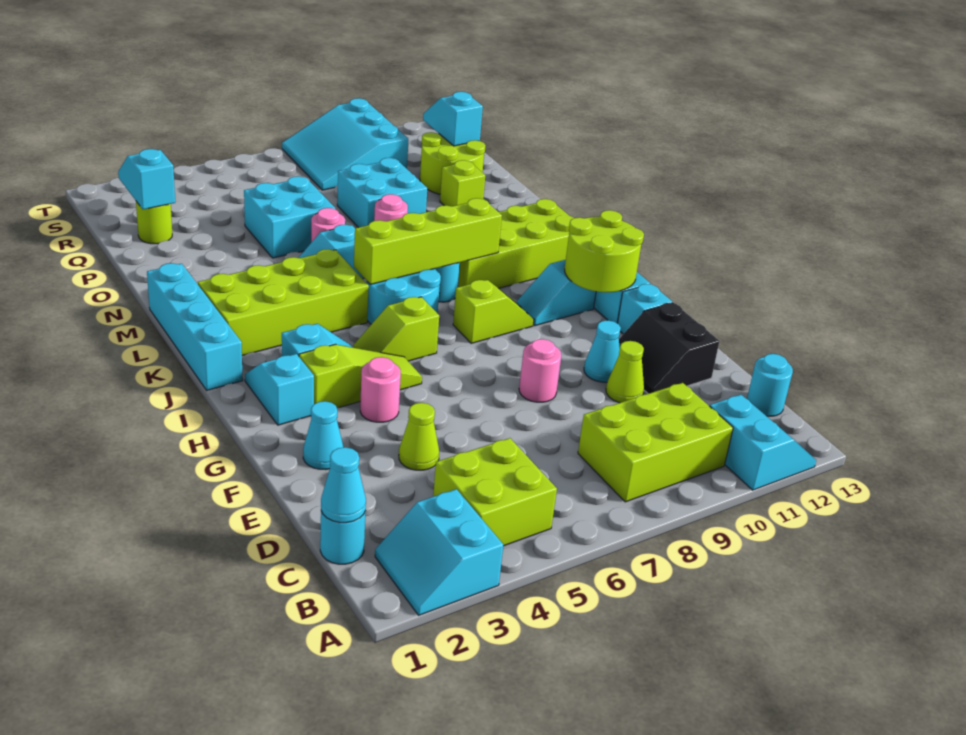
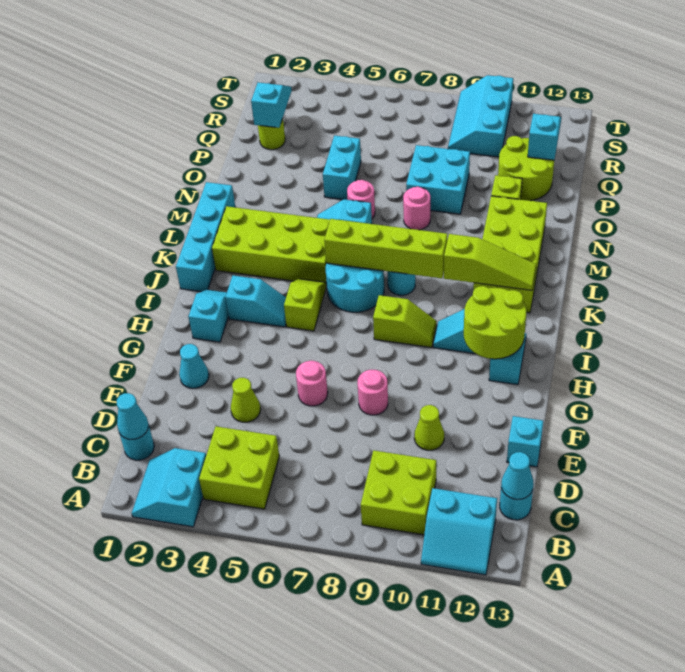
cyan slope A11:B12 level 1 top 11 -> cyan slope A11:B12 level 1 top B
lime brick B8:C10 level 1 -> lime brick B9:C10 level 1
black slope E11:F12 level 1 top 12 -> none
cyan cone F10 level 1 -> cyan cone C13 level 2
pink round brick G4 level 1 -> pink round brick F6 level 1
cyan brick G12 level 1 -> cyan brick E13 level 1
lime slope H3:H5 level 1 top 3 -> lime slope K10:K12 level 2 top 10
lime slope I5:I6 level 1 top 6 -> lime slope I5:J5 level 1 top I
lime brick K9:L12 level 1 -> lime brick K11:N12 level 1
cyan brick O5:P6 level 1 -> cyan brick O5:P5 level 1
cyan slope R8:T10 level 1 top 10 -> cyan slope R9:T10 level 1 top 10

